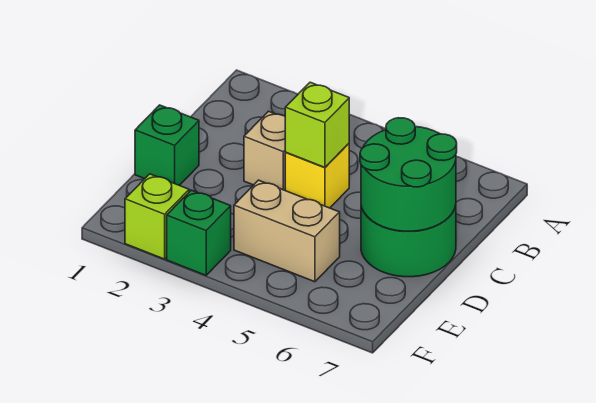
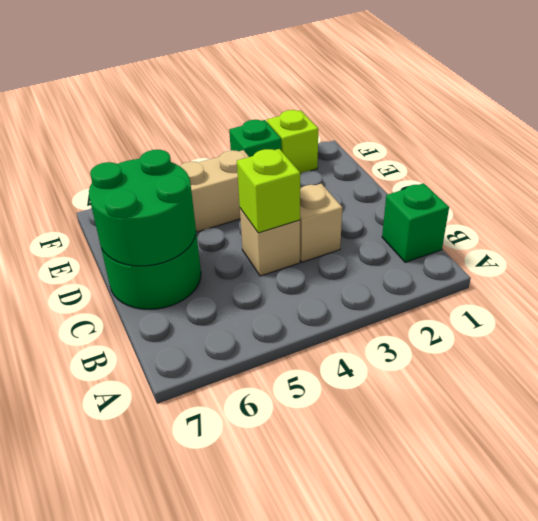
yellow brick C4 level 1 -> tan brick C4 level 1
green brick D1 level 1 -> green brick B1 level 1

